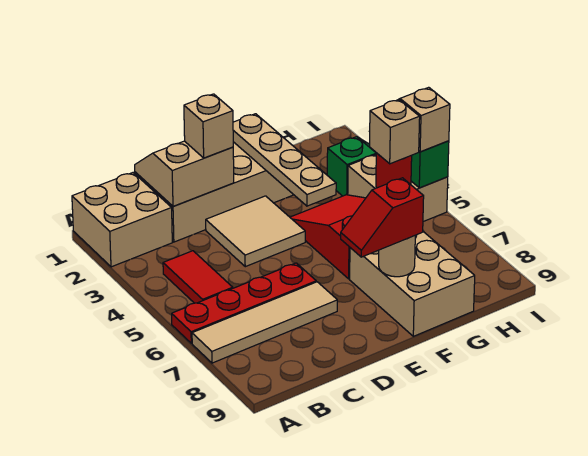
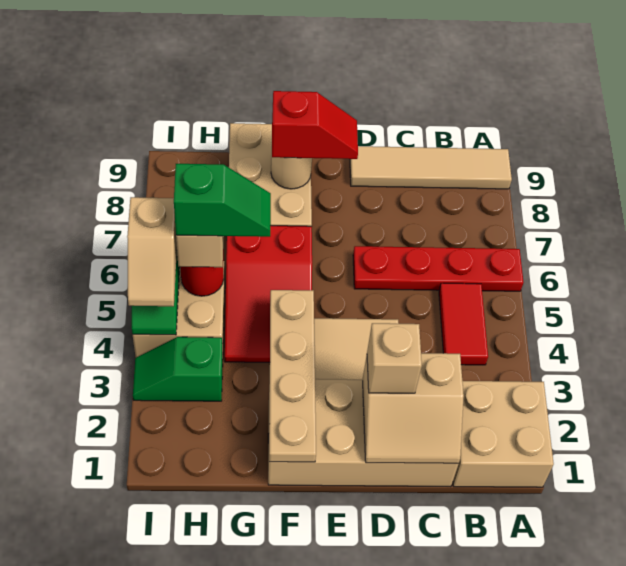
tan tile A7:D7 level 1 -> tan tile A9:D9 level 1
none -> green slope G5:H5 level 4 top H

